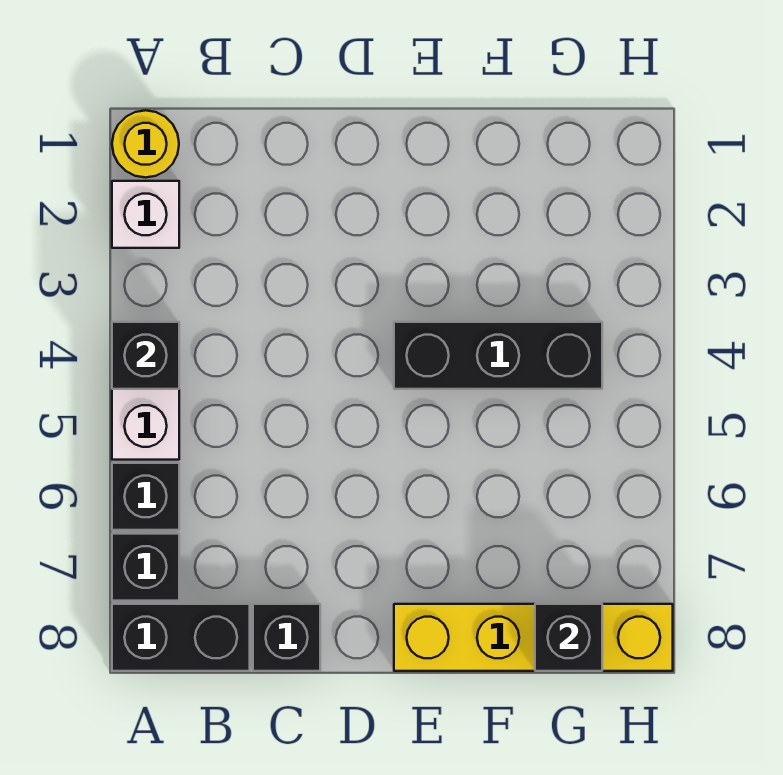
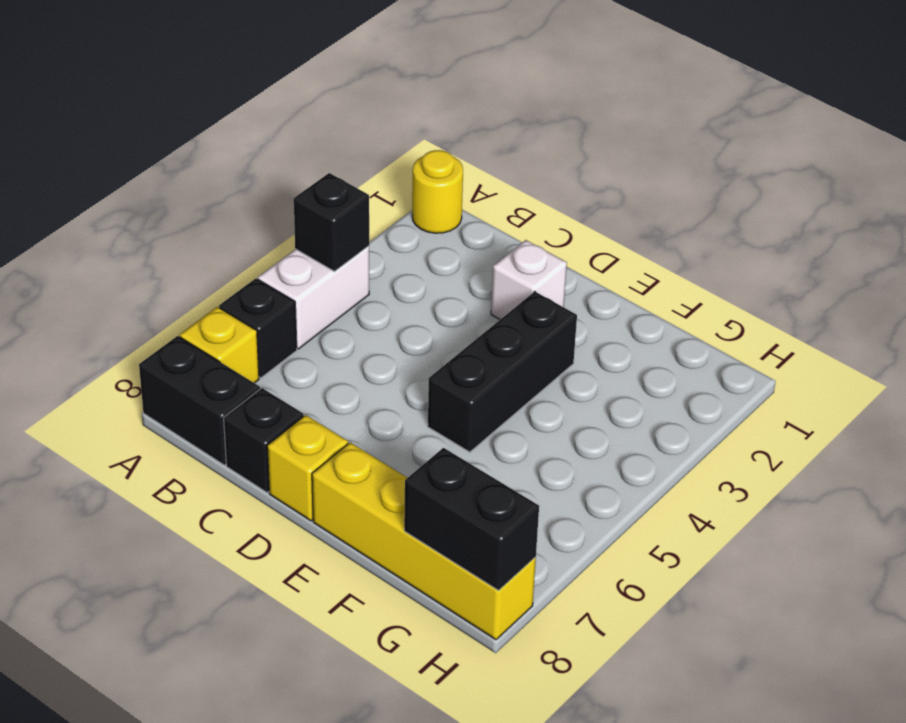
white brick A2 level 1 -> white brick D2 level 1
black brick A7 level 1 -> yellow brick A7 level 1
none -> yellow brick D8 level 1
black brick E4:G4 level 1 -> black brick E3:E5 level 1
black brick G8 level 2 -> black brick G8:H8 level 2

